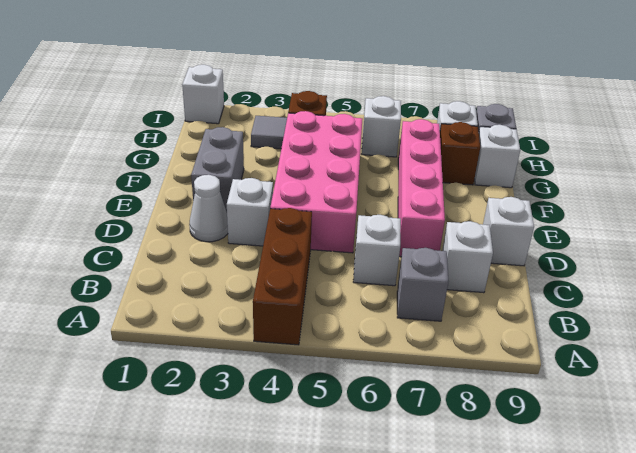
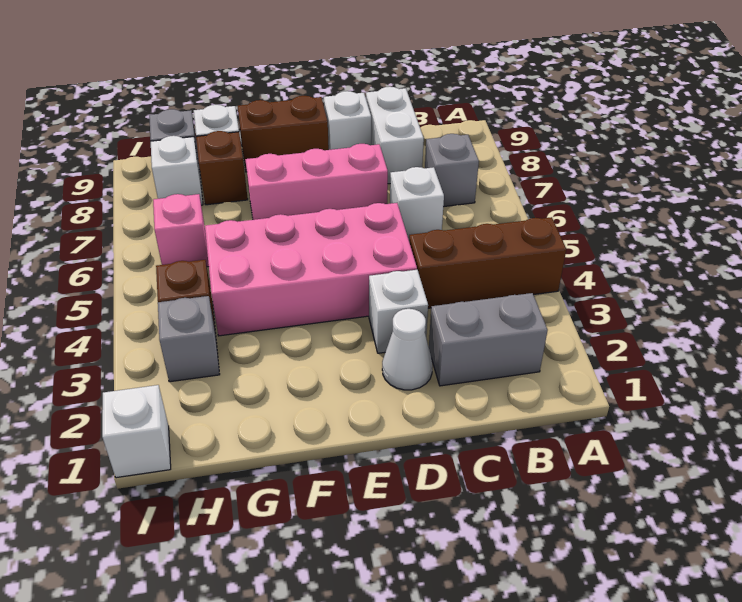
white brick C8 level 1 -> white brick C8:C9 level 1
pink brick D7:G7 level 1 -> pink brick D7:F7 level 1
grey brick E2:F2 level 1 -> grey brick B2:C2 level 1
none -> brown brick E9:F9 level 1
grey tile H3 level 1 -> grey brick H3 level 1
white brick H6 level 1 -> pink brick H6 level 1

